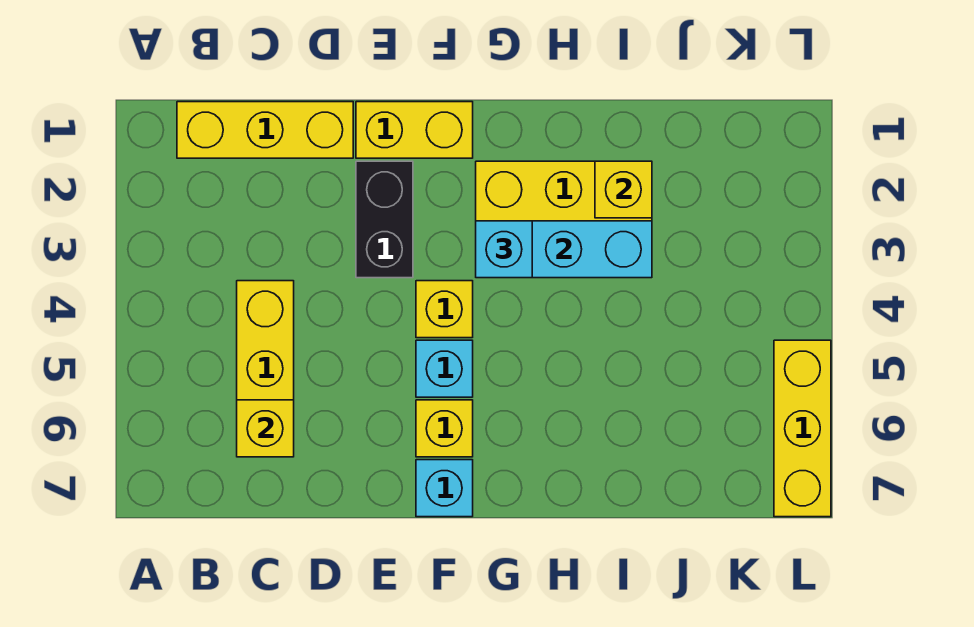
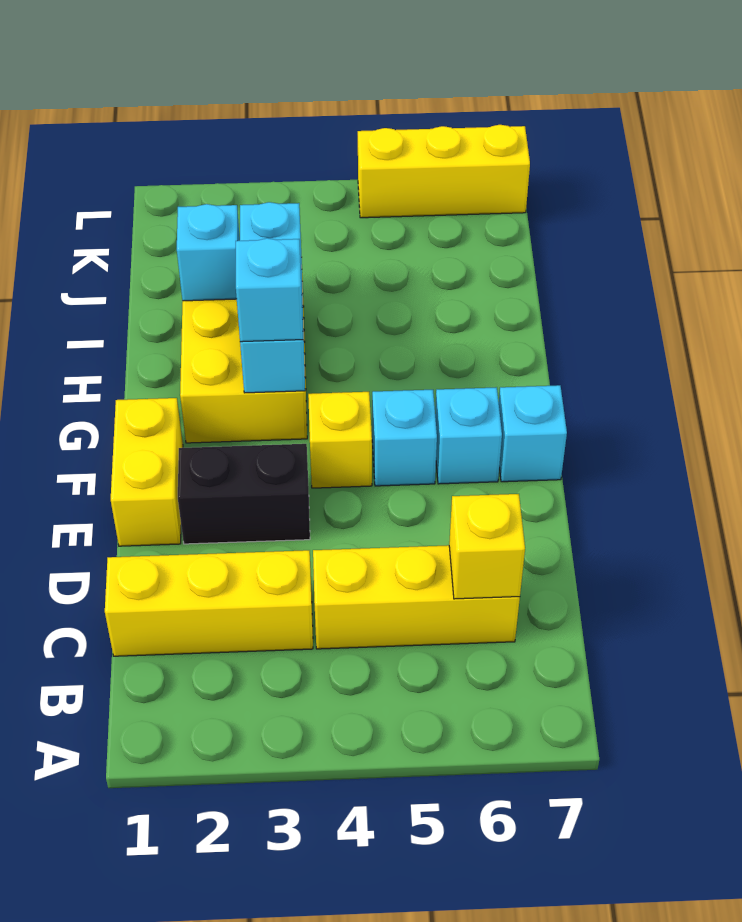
yellow brick B1:D1 level 1 -> yellow brick C1:C3 level 1
yellow brick F6 level 1 -> cyan brick F6 level 1
yellow brick I2 level 2 -> cyan brick I2 level 2

